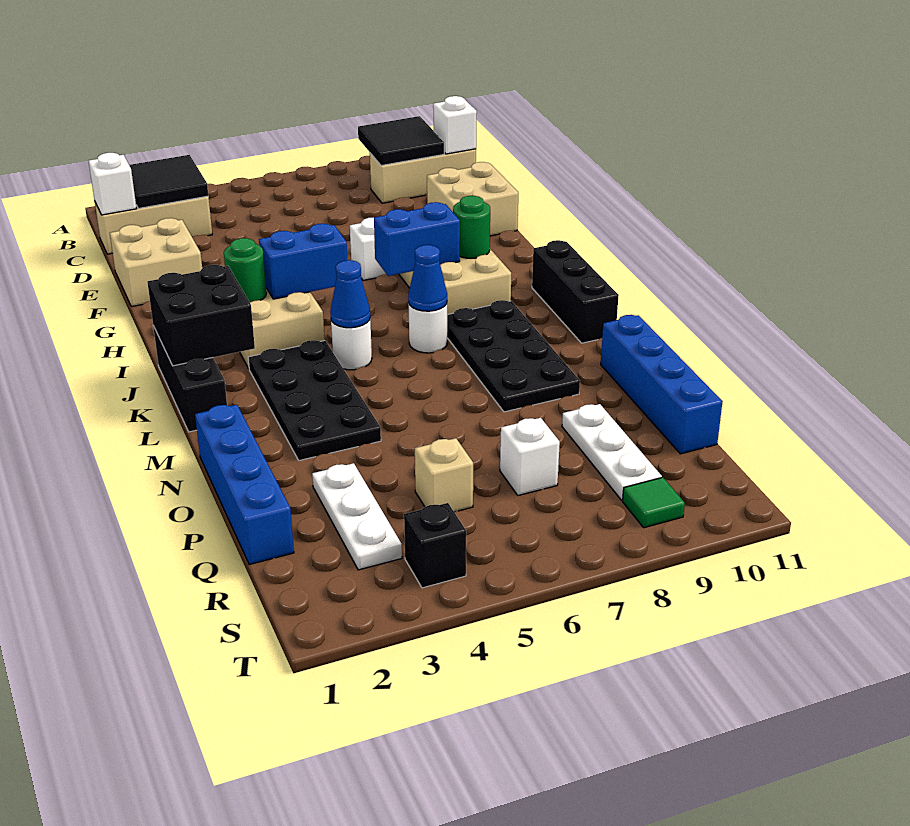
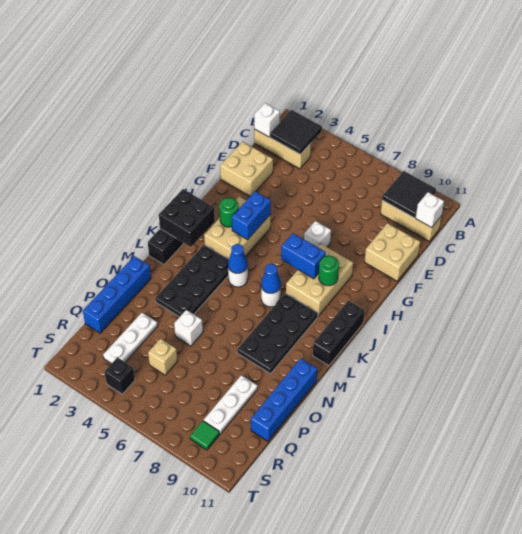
blue brick I4:I5 level 2 -> blue brick H4:I4 level 2
white brick Q7 level 1 -> white brick O5 level 1

